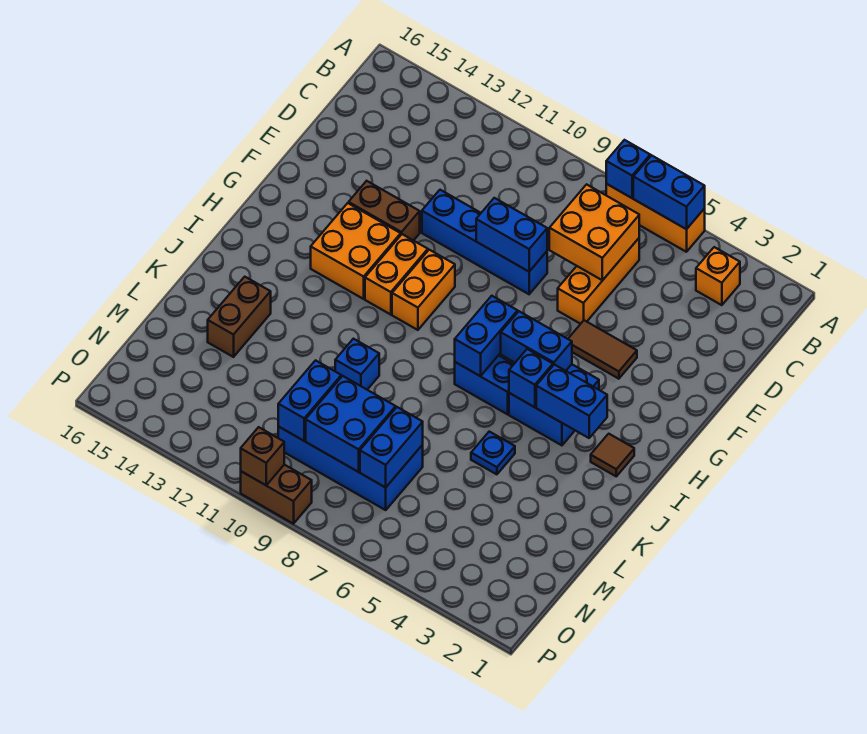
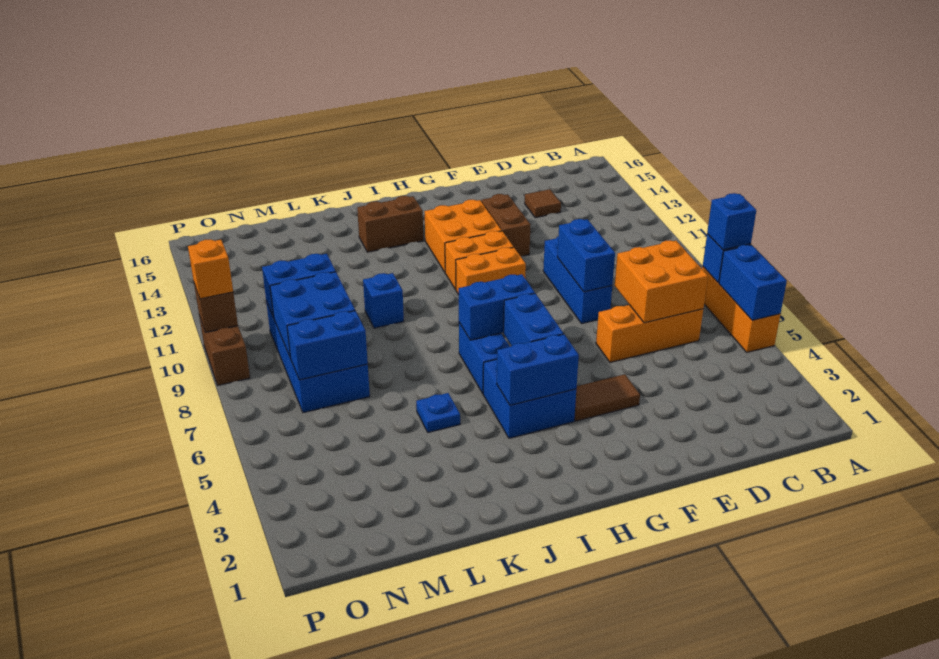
orange brick B3 level 1 -> orange brick P10 level 3
blue brick E8:E11 level 1 -> blue brick E8:E10 level 1
brown tile F4:F5 level 1 -> brown tile F4:G4 level 1
brown tile I2 level 1 -> brown tile D14 level 1
blue brick I3:I4 level 2 -> blue brick H4:I4 level 2
blue brick I5 level 2 -> blue brick A7 level 3
brown brick K14:L14 level 1 -> brown brick I14:J14 level 1

